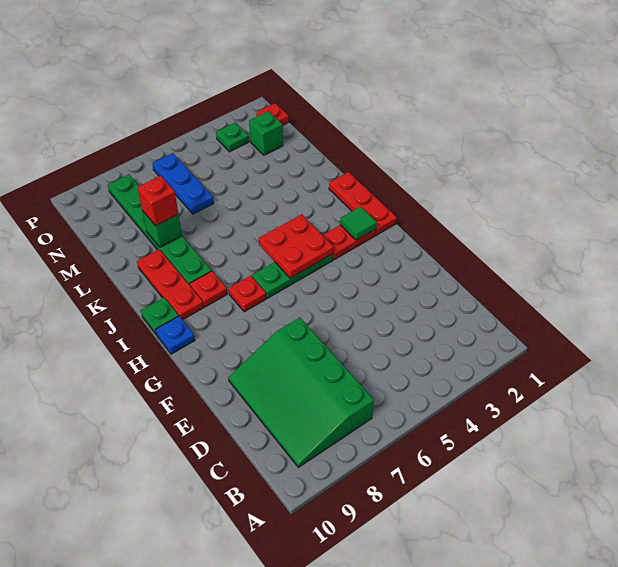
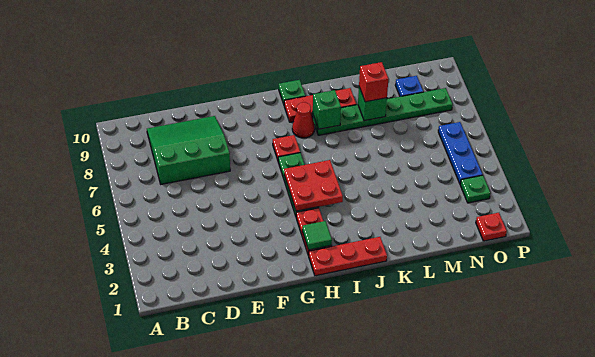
green slope B7:E9 level 1 top 7 -> green slope C7:E9 level 1 top 7
blue plate H10 level 1 -> blue plate N9 level 1
red plate I8 level 1 -> red cone I8 level 1
blue plate M6:O6 level 1 -> blue plate O4:O6 level 1
green brick N2 level 1 -> green brick J8 level 2

